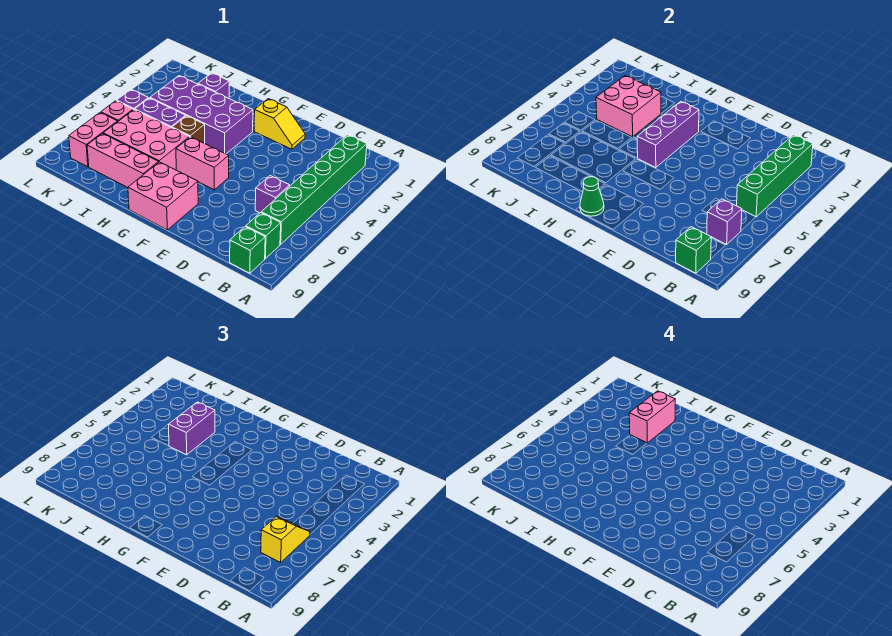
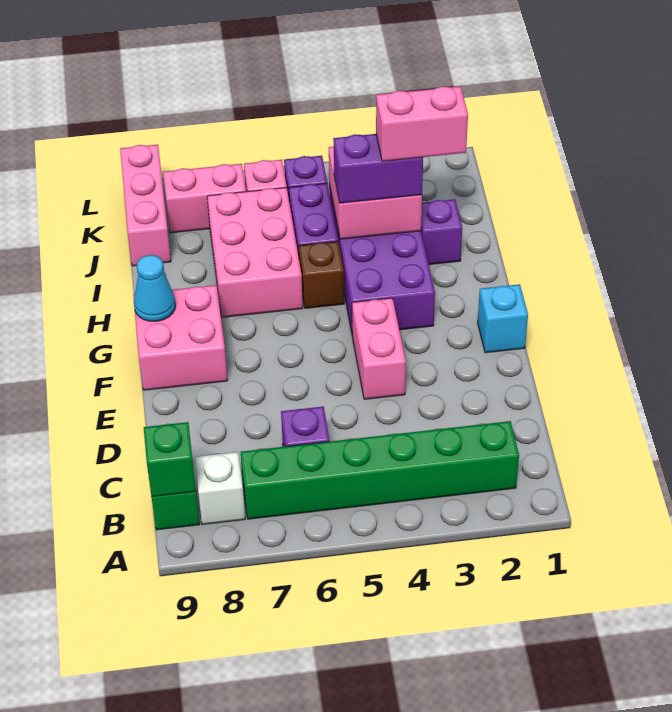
green brick B2:B5 level 2 -> none
yellow slope B6:B7 level 3 top 7 -> none
purple brick B7 level 2 -> none
green brick B8 level 1 -> white brick B8 level 1
yellow slope E2:F2 level 1 top F -> none
none -> cyan brick F1 level 1
pink brick F6:G6 level 1 -> pink brick E4:F4 level 1
purple brick G3:G5 level 2 -> none
green cone G9 level 2 -> cyan cone G9 level 2
pink brick H8:J8 level 1 -> pink brick J9:L9 level 1

